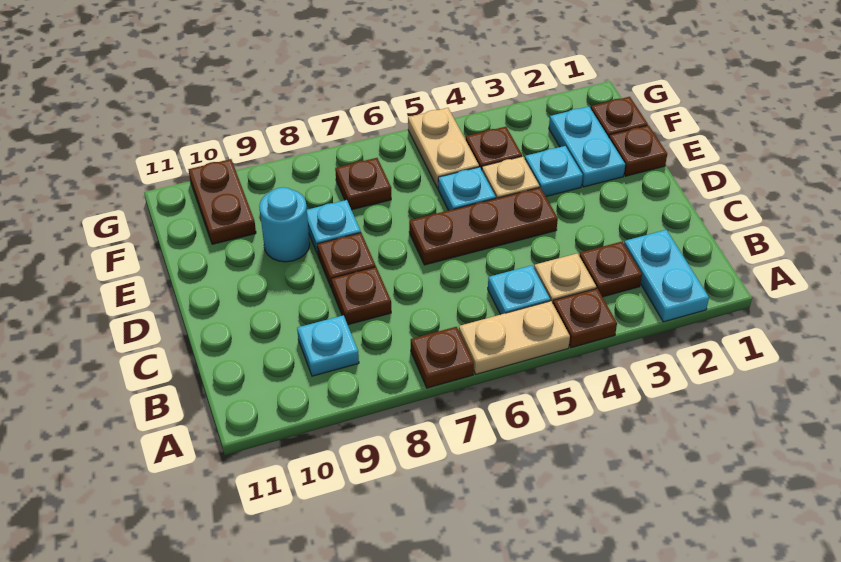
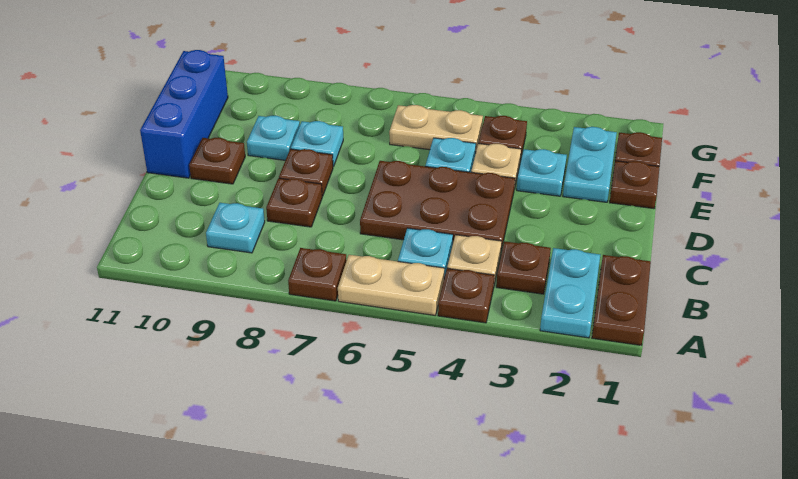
brown plate D4:D6 level 1 -> brown plate C4:D6 level 1
none -> blue brick D11:F11 level 1
cyan round brick E9 level 1 -> cyan plate E9 level 1
tan plate F5:G5 level 1 -> tan plate F5:F6 level 1
brown plate F7 level 1 -> brown plate D10 level 1
brown plate F10:G10 level 1 -> brown plate A1:B1 level 1

